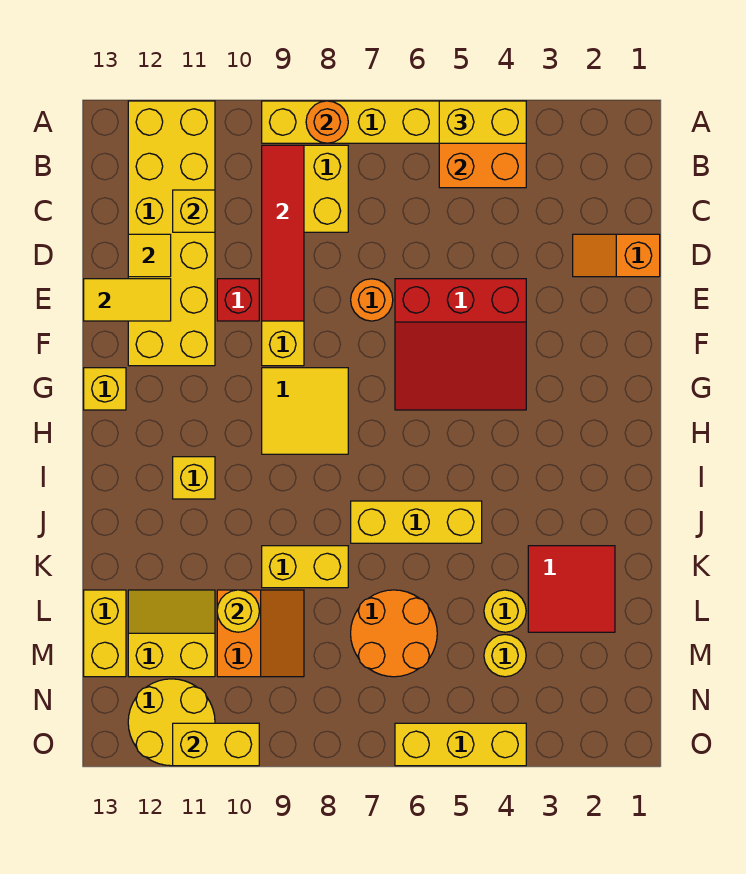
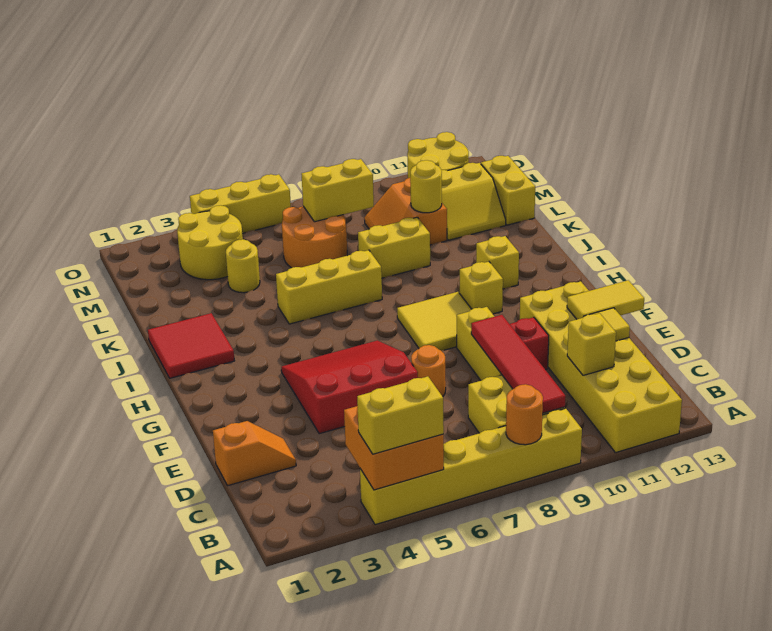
yellow brick G13 level 1 -> yellow brick H10 level 1
red tile K2:L3 level 1 -> red tile I1:J2 level 1
yellow round brick M4 level 1 -> yellow round brick M3:N4 level 1
yellow brick O10:O11 level 2 -> yellow brick M7:M8 level 2

